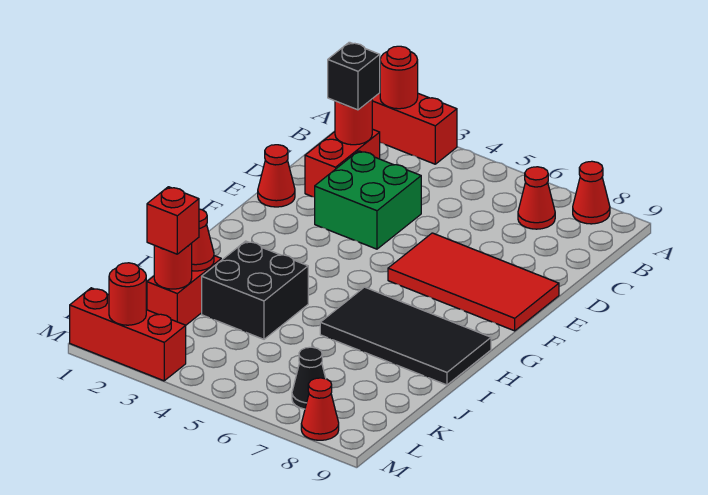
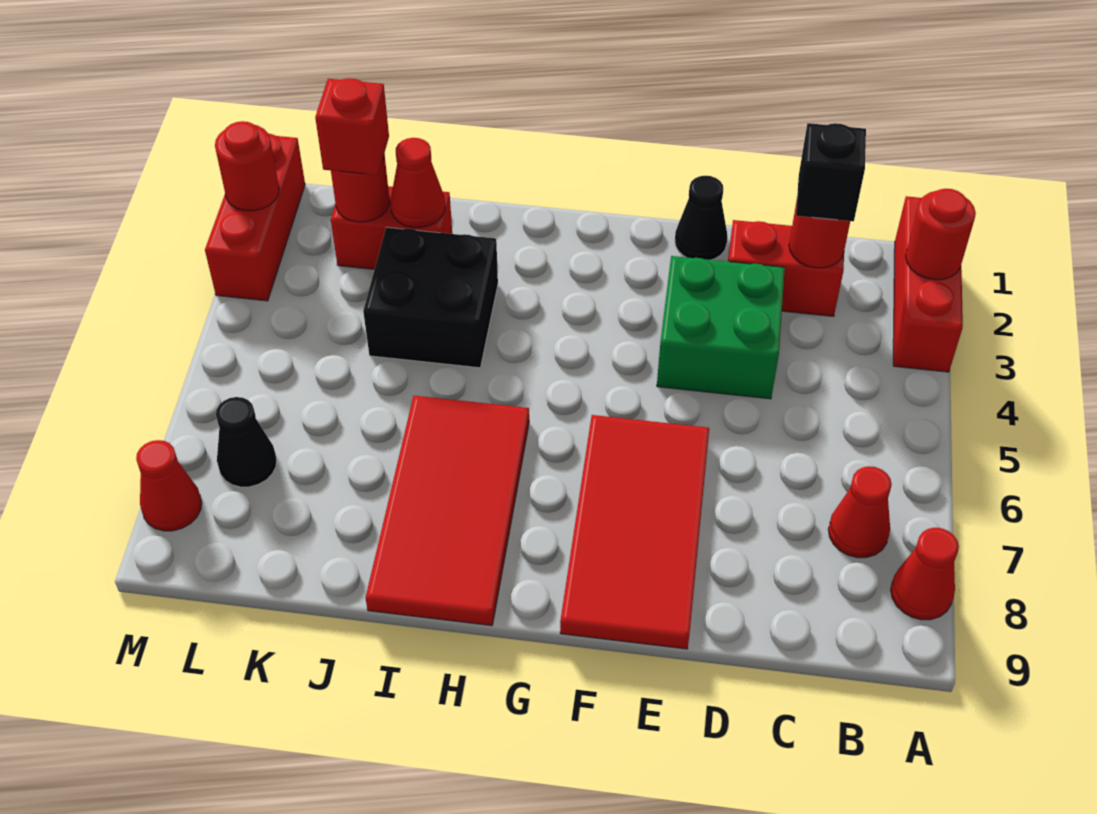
red cone E1 level 1 -> black cone E1 level 1
black tile H6:I9 level 1 -> red tile H6:I9 level 1

